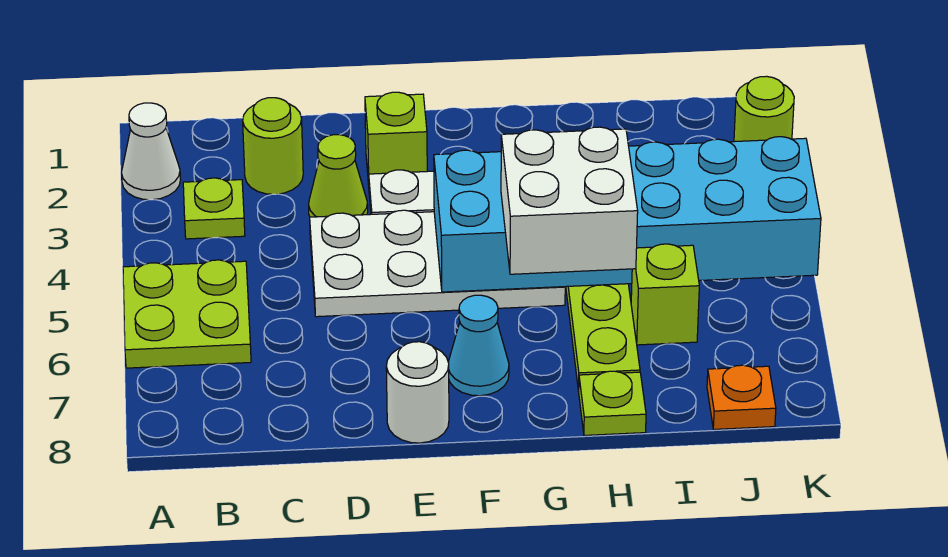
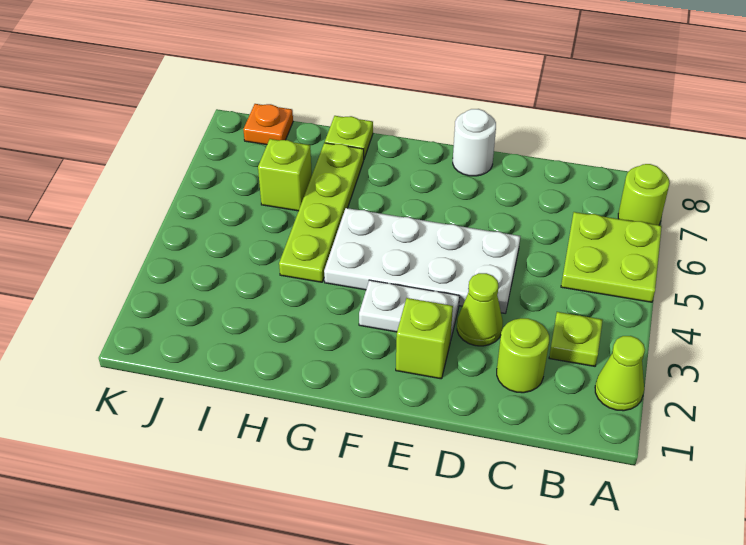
white cone A2 level 1 -> lime cone A2 level 1
cyan brick F4:K5 level 2 -> none
cyan cone F7 level 1 -> none
white brick G5:H6 level 3 -> none
lime round brick K2 level 1 -> lime round brick A7 level 1

